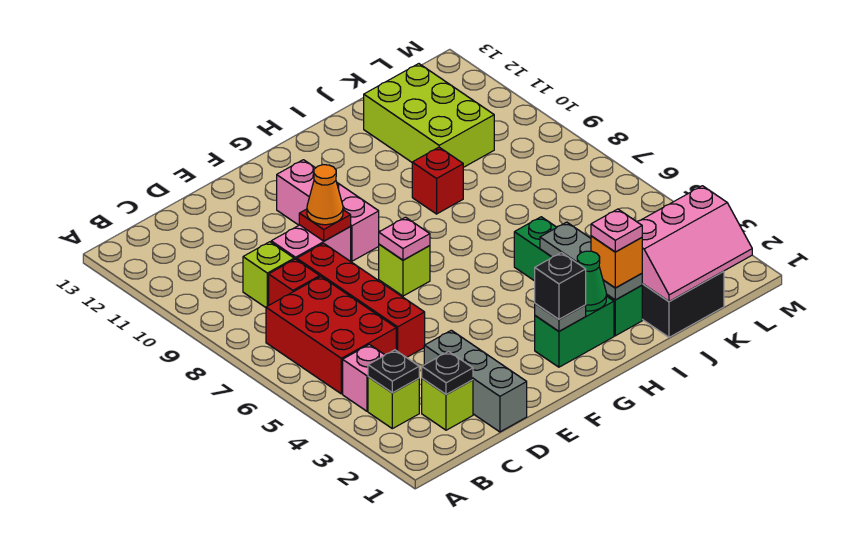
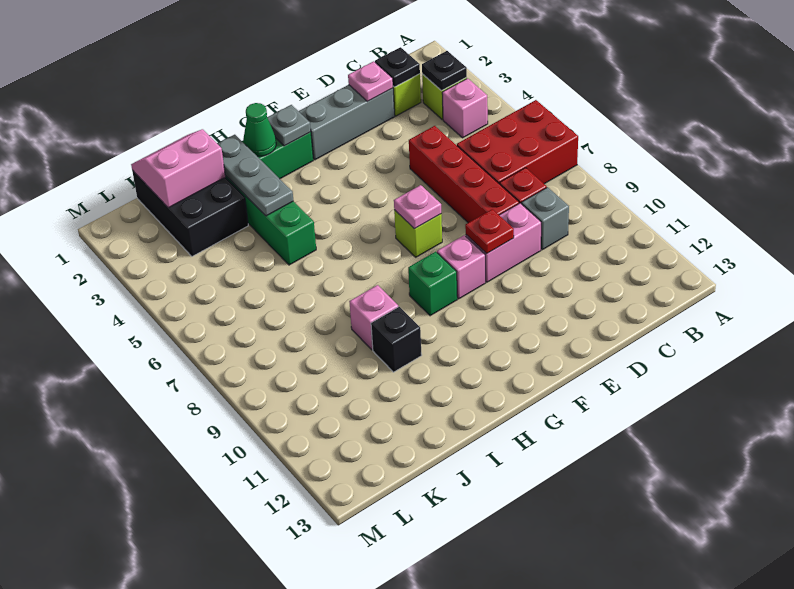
red brick B5:C7 level 1 -> red brick A6:C7 level 1
lime brick C9 level 1 -> grey brick C9 level 1
grey brick D1:D3 level 1 -> grey brick D2:F2 level 1
orange cone E9 level 3 -> none
pink brick F9:F11 level 1 -> pink brick F9 level 1
black brick G2 level 3 -> black brick I10 level 1
none -> green brick G9 level 1
orange brick I2 level 3 -> none
pink plate I2 level 4 -> pink plate D2 level 2
red brick I9 level 1 -> pink brick I9 level 1
pink slope J1:L2 level 2 top 2 -> pink slope J1:K2 level 2 top 2
lime brick J10:K12 level 1 -> none

